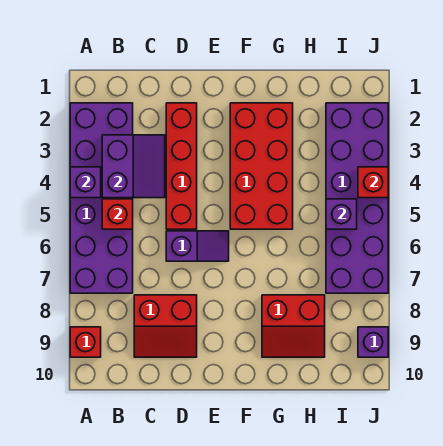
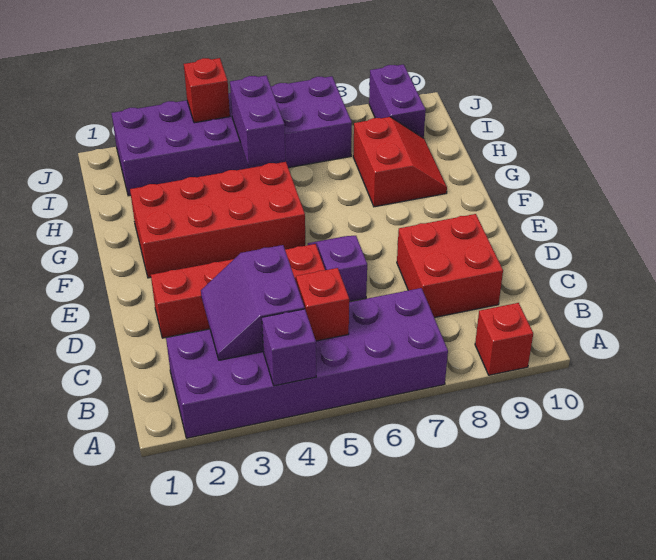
purple slope B3:C4 level 2 top B -> purple slope B3:C4 level 2 top 4
red slope C8:D9 level 1 top 8 -> red brick C8:D9 level 1
purple brick I5 level 2 -> purple brick H5:I5 level 2
purple brick J9 level 1 -> purple brick I9:J9 level 1

